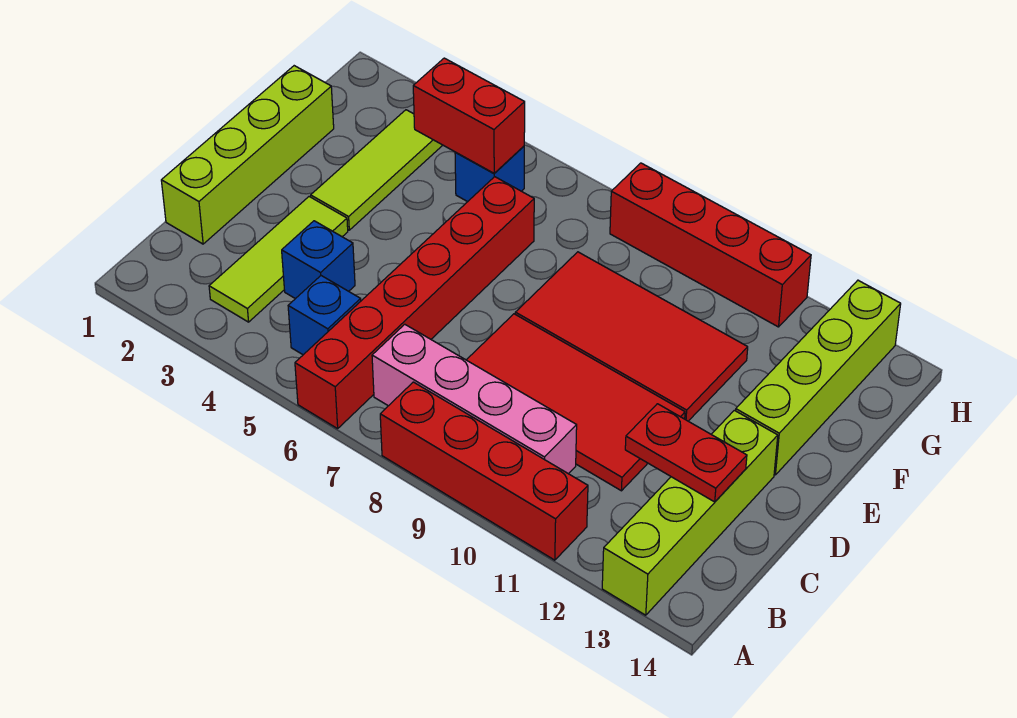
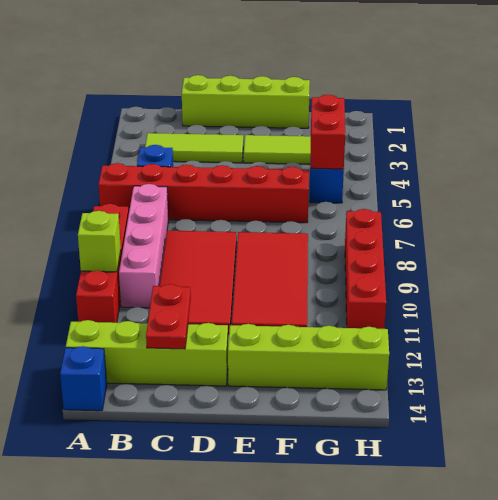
none -> lime brick A10 level 2
blue brick C4 level 1 -> blue brick A14 level 1

